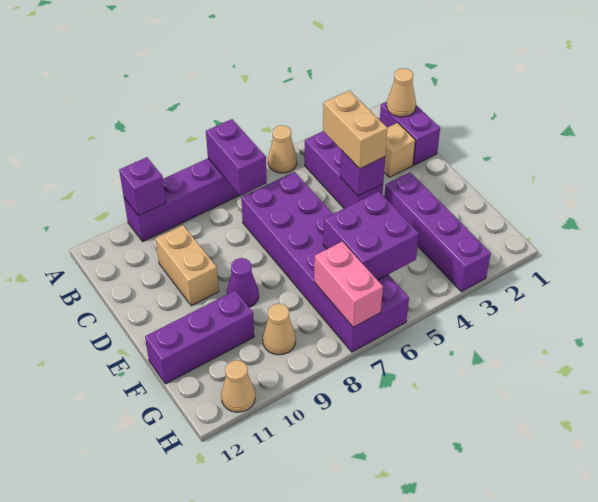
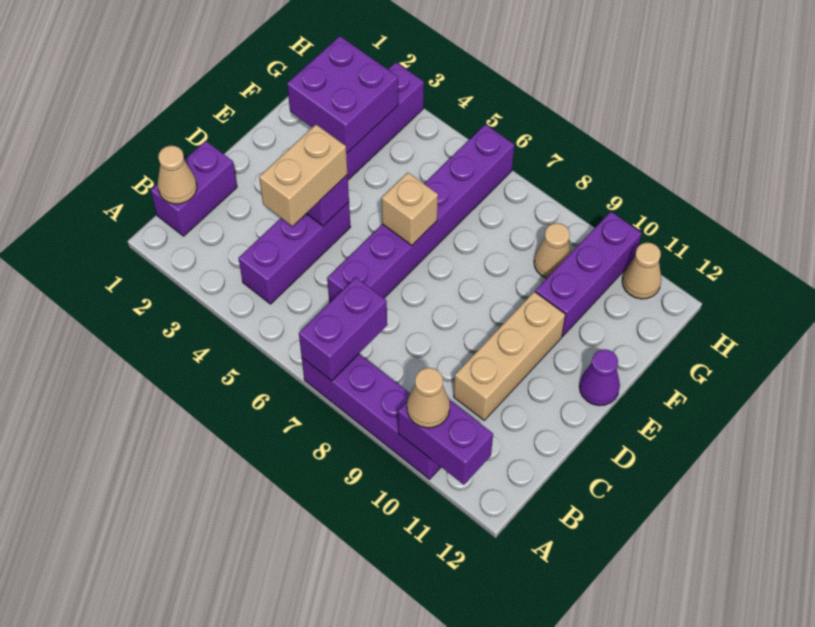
tan cone A5 level 1 -> tan cone A10 level 3
purple brick A10 level 2 -> purple brick A10:A11 level 2
tan brick C2 level 1 -> tan brick E6 level 2
purple brick C6:H7 level 1 -> purple brick C6:H6 level 1
tan brick C10:D10 level 1 -> tan brick C10:E10 level 1
purple cone E9 level 1 -> purple cone E12 level 1
purple brick F5:G6 level 2 -> purple brick F2:G3 level 2
purple brick F10:F12 level 1 -> purple brick F10:H10 level 1
pink brick G7:H7 level 2 -> none

